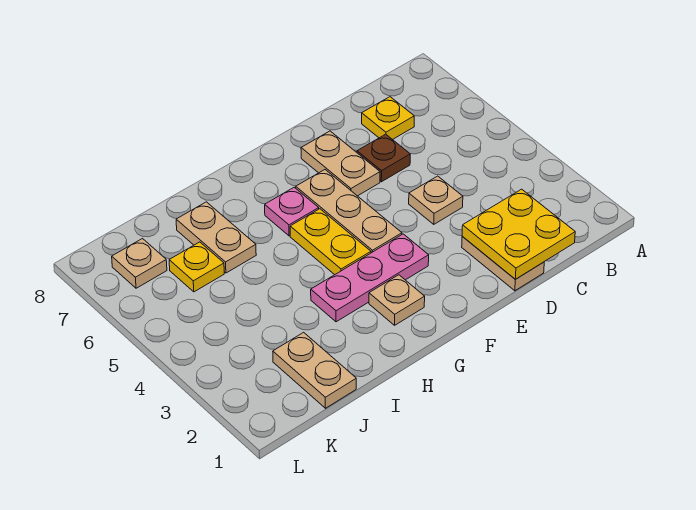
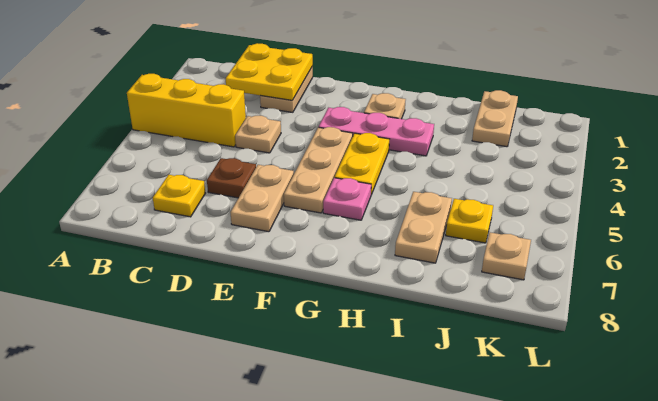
none -> yellow brick A4:C4 level 1

